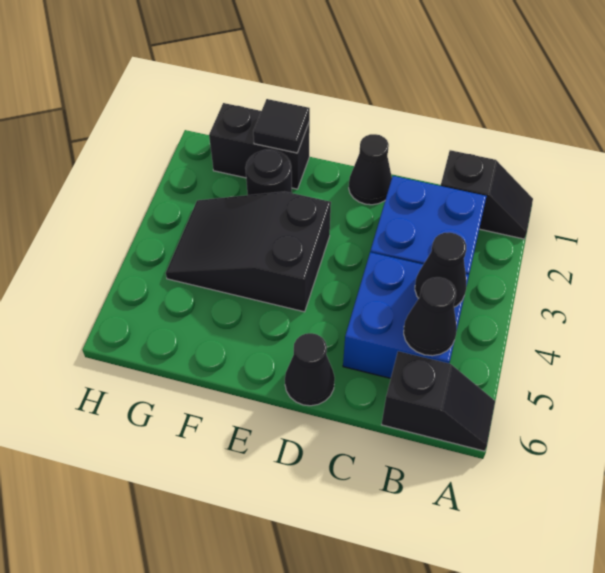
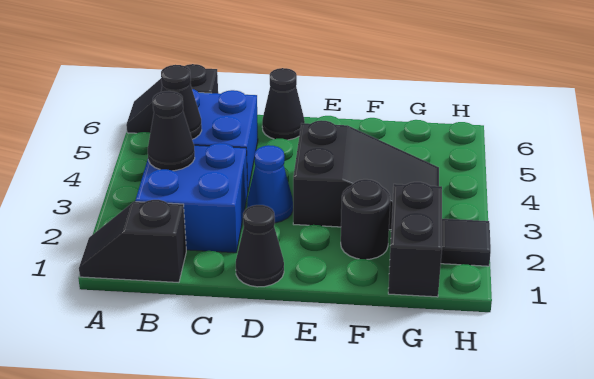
black cone B5 level 2 -> black cone B3 level 2
none -> blue cone D3 level 1
black brick F1:G1 level 1 -> black brick G1:G2 level 1
black tile F1 level 2 -> black tile H2 level 1

